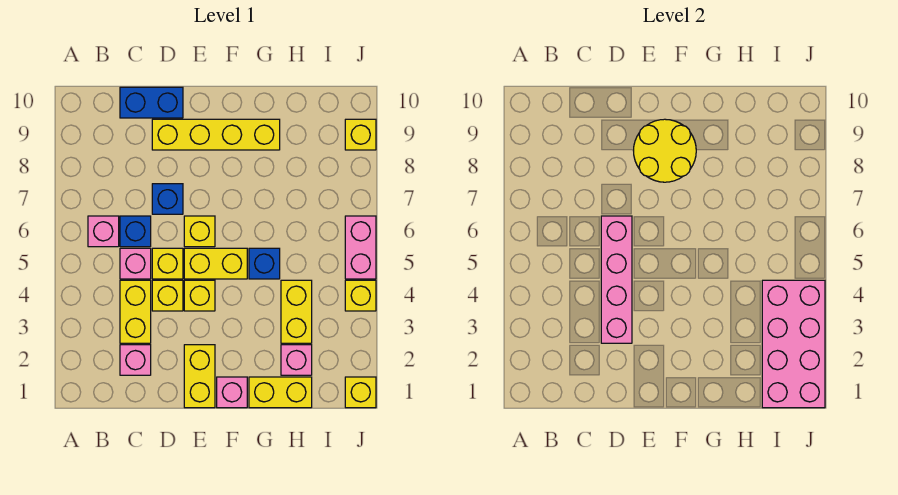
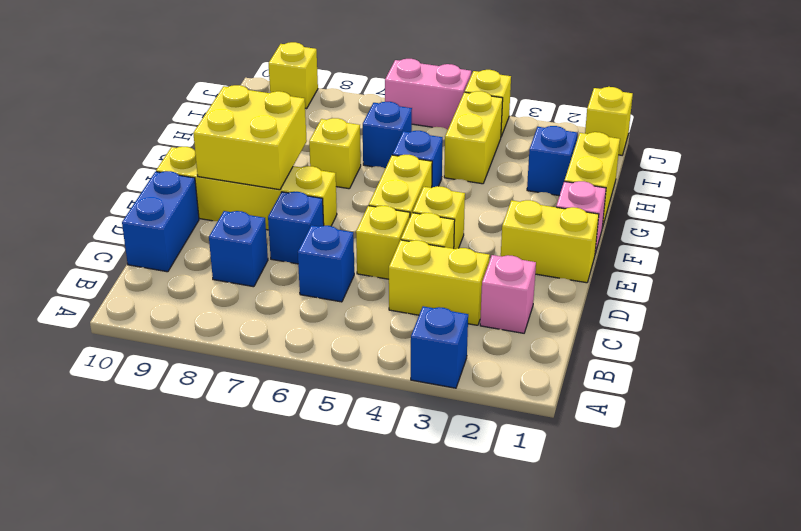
none -> blue brick A3 level 1
pink brick B6 level 1 -> none
pink brick C5 level 1 -> none
none -> blue brick C8 level 1
pink brick D3:D6 level 2 -> none
yellow brick D9:G9 level 1 -> yellow brick E7:E10 level 1
yellow brick E6 level 1 -> yellow brick G7 level 1
yellow round brick E8:F9 level 2 -> yellow brick E8:F9 level 2
pink brick H2 level 1 -> blue brick H2 level 1
yellow brick H3:H4 level 1 -> yellow brick H4:I4 level 1
none -> blue brick H6 level 1
pink brick I1:J4 level 2 -> none

